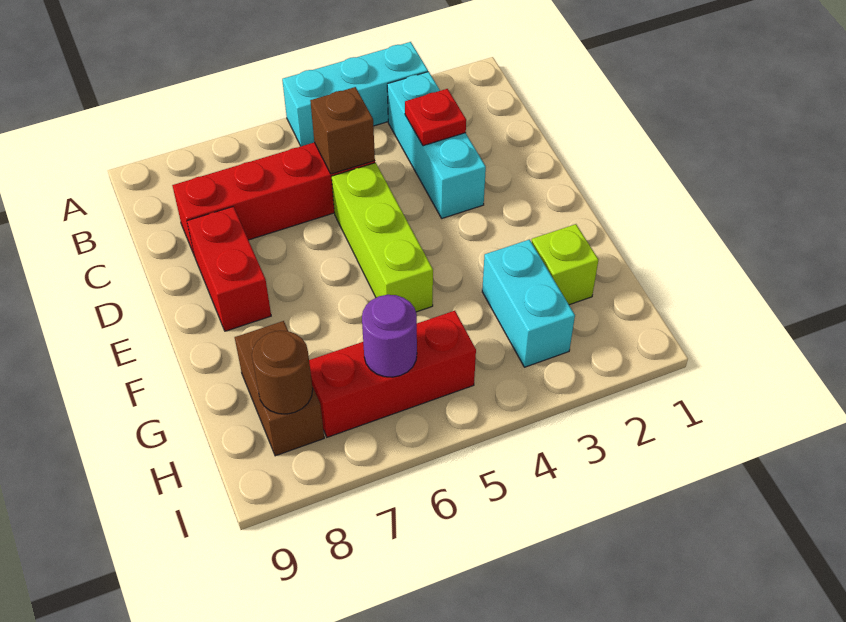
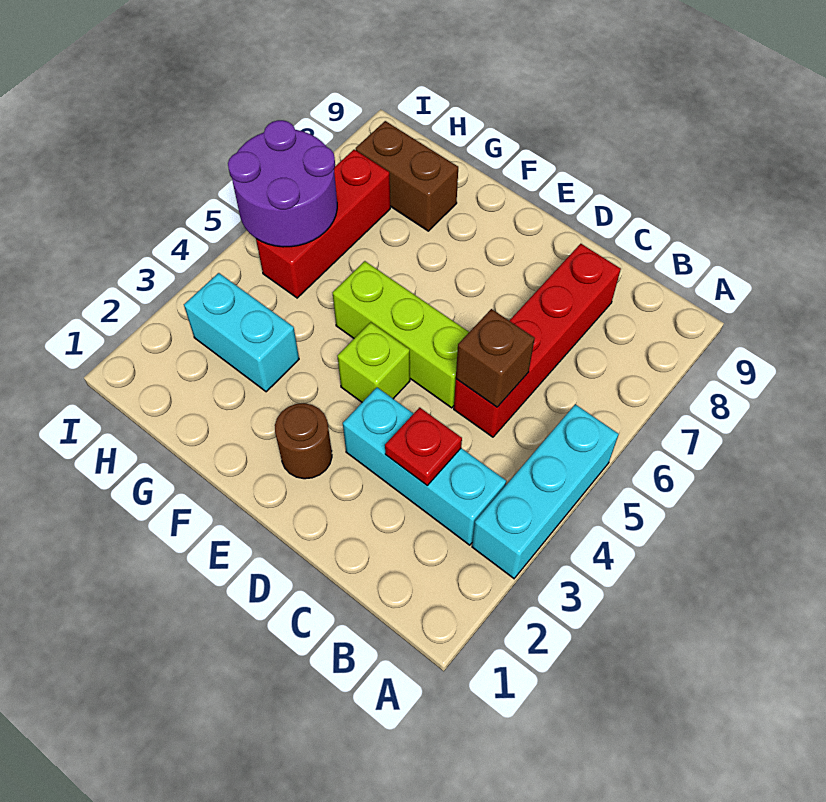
red brick D8:E8 level 1 -> none
lime brick G2 level 1 -> lime brick E4 level 1
purple round brick H6 level 2 -> purple round brick H5:I6 level 2
brown round brick H8 level 2 -> brown round brick E2 level 1

